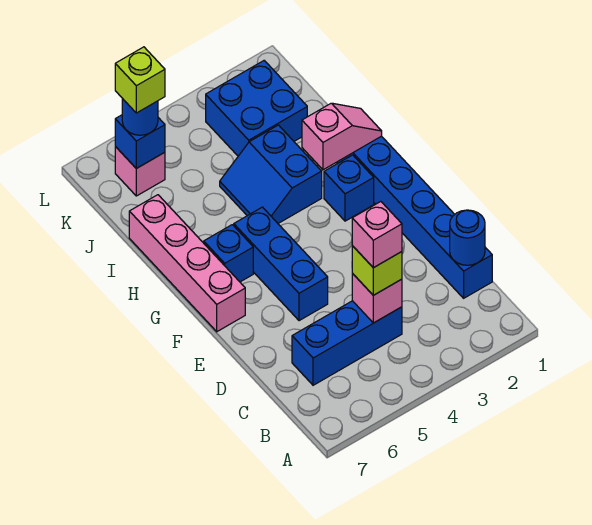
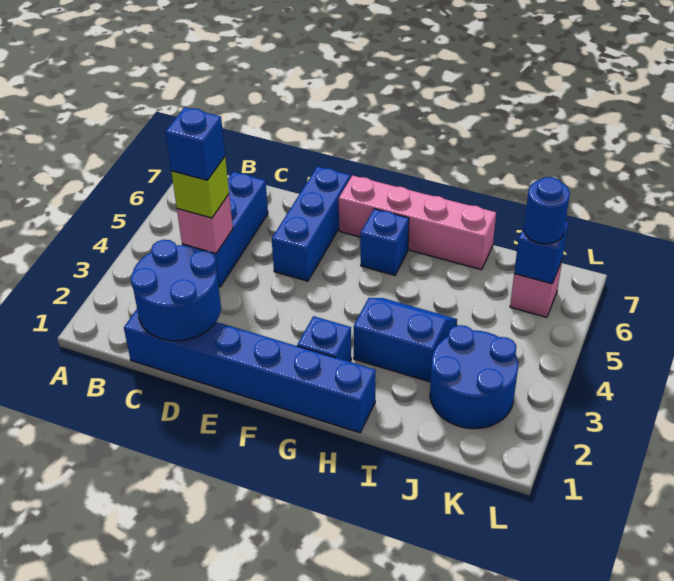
blue round brick C1 level 2 -> blue round brick C1:D2 level 2
pink brick C4 level 4 -> blue brick C4 level 4
blue brick E5:G5 level 1 -> blue brick E5:E7 level 1
pink slope H1:H2 level 2 top 2 -> none
blue brick J2:K3 level 1 -> blue round brick J2:K3 level 1
lime brick K6 level 4 -> none

